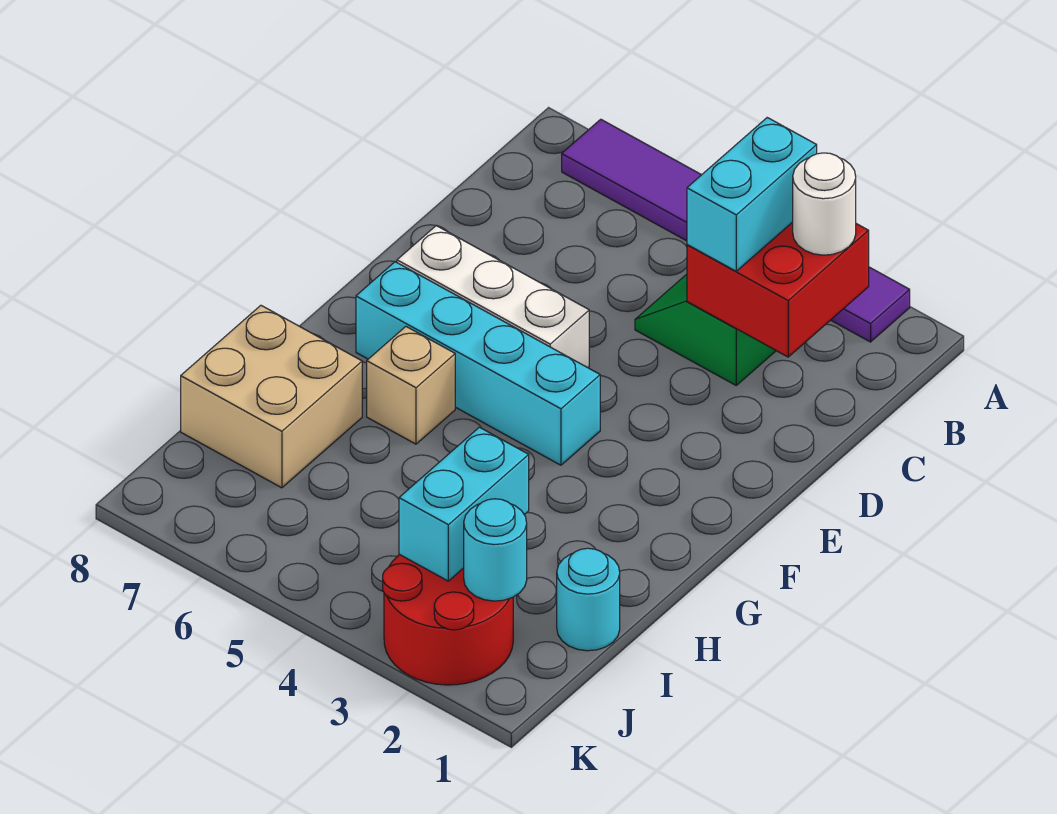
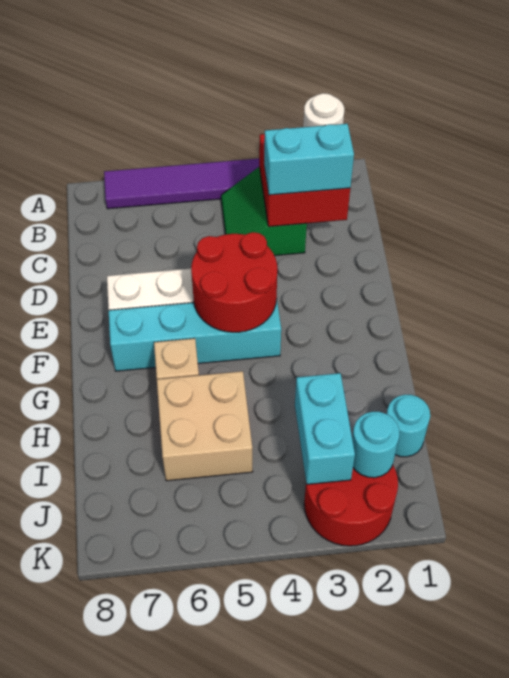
cyan brick B3:C3 level 3 -> cyan brick C2:C3 level 3
none -> red round brick E4:F5 level 2
tan brick H7:I8 level 1 -> tan brick H5:I6 level 1

